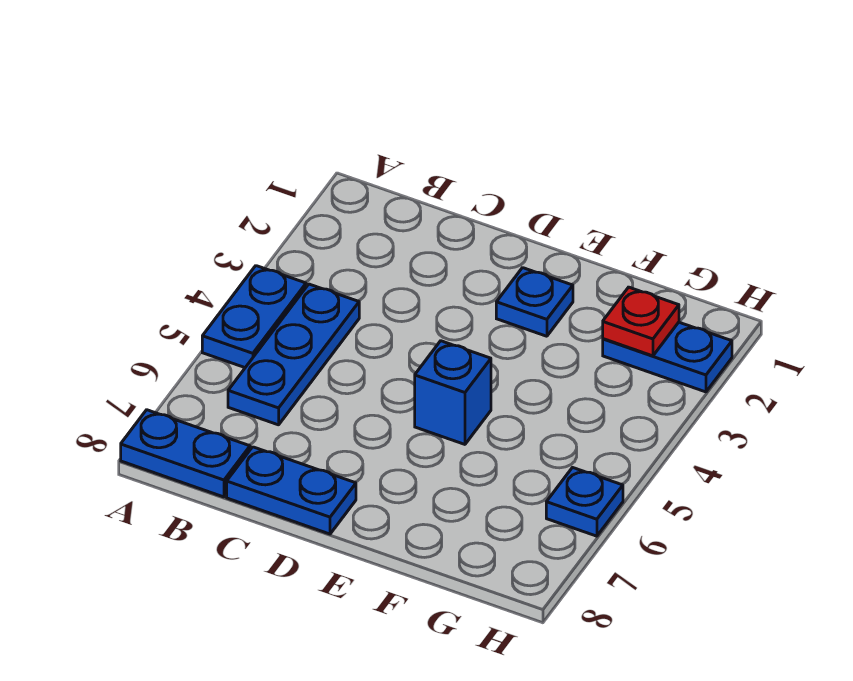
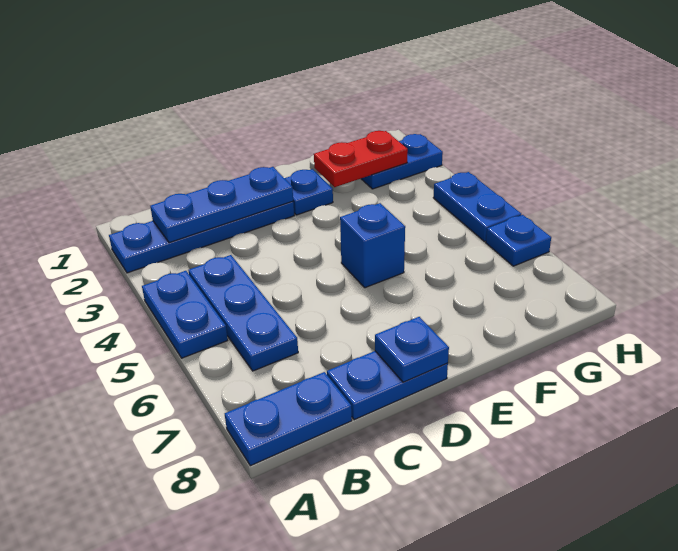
none -> blue plate A2:D2 level 1
none -> blue plate B2:D2 level 2
none -> blue plate D8 level 2
red plate G2 level 2 -> red plate F2:G2 level 2
none -> blue plate H4:H5 level 1

